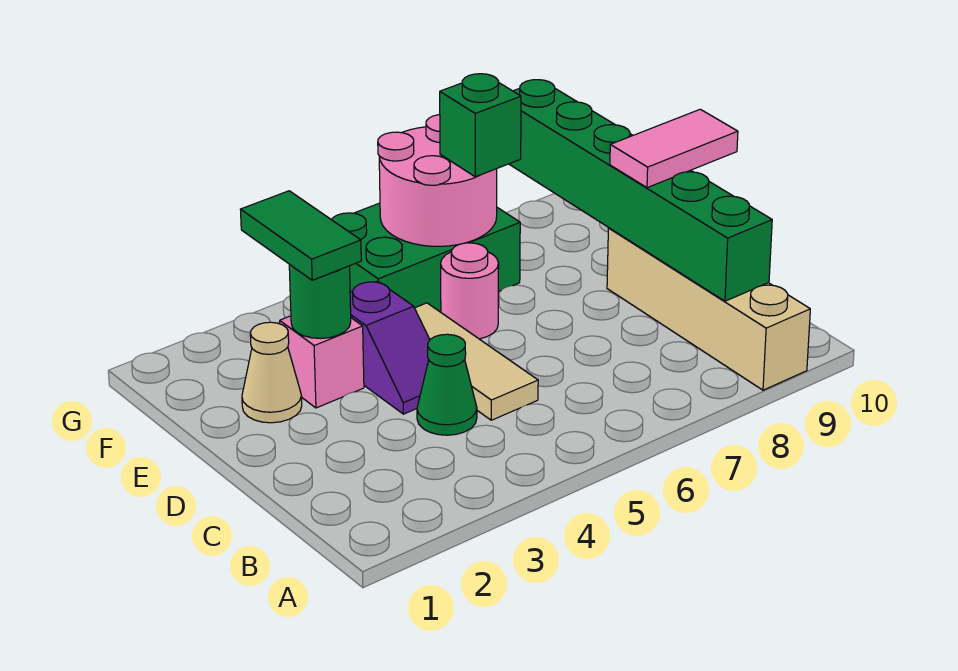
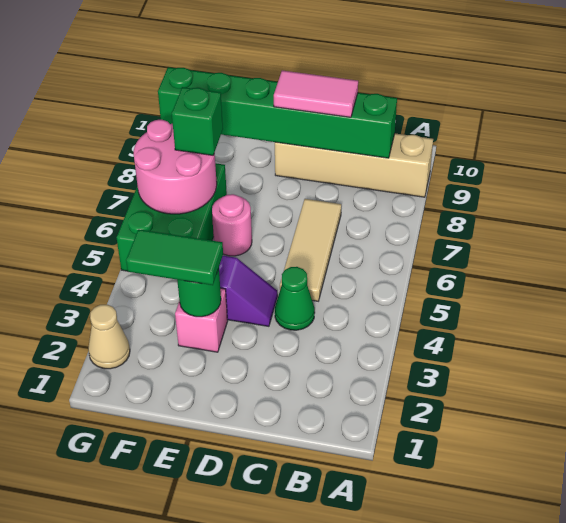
tan tile C5:E5 level 1 -> tan tile C5:C7 level 1
pink tile D9:D10 level 3 -> pink tile C9:D9 level 3
tan cone E2 level 1 -> tan cone G2 level 1

